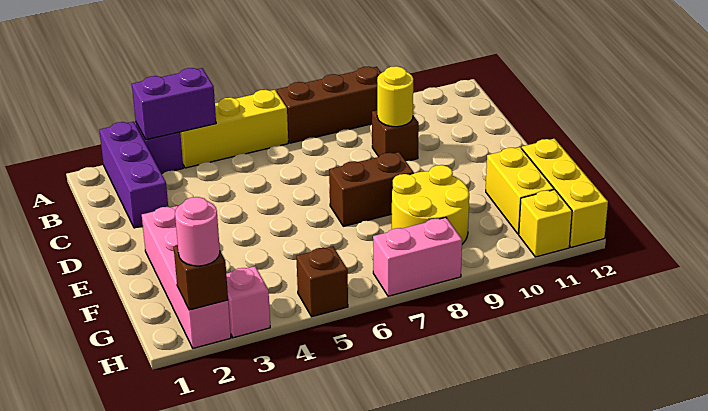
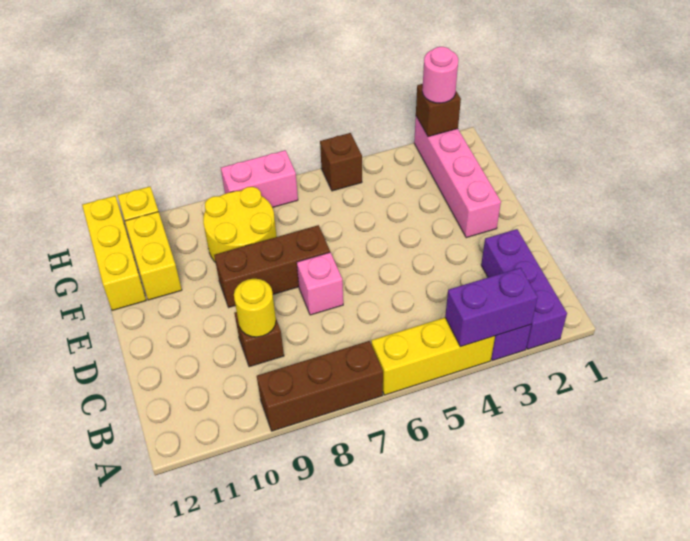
brown brick E7:E8 level 1 -> brown brick E7:E9 level 1
pink brick H3 level 1 -> pink brick D7 level 1

